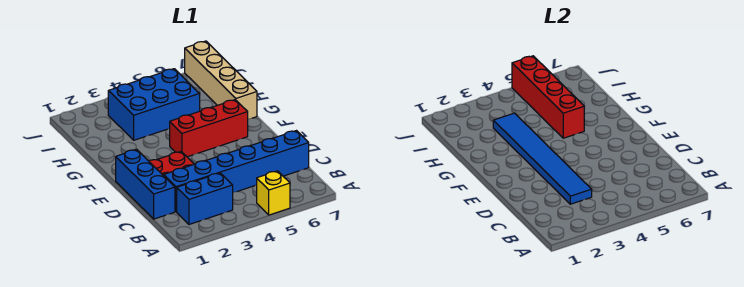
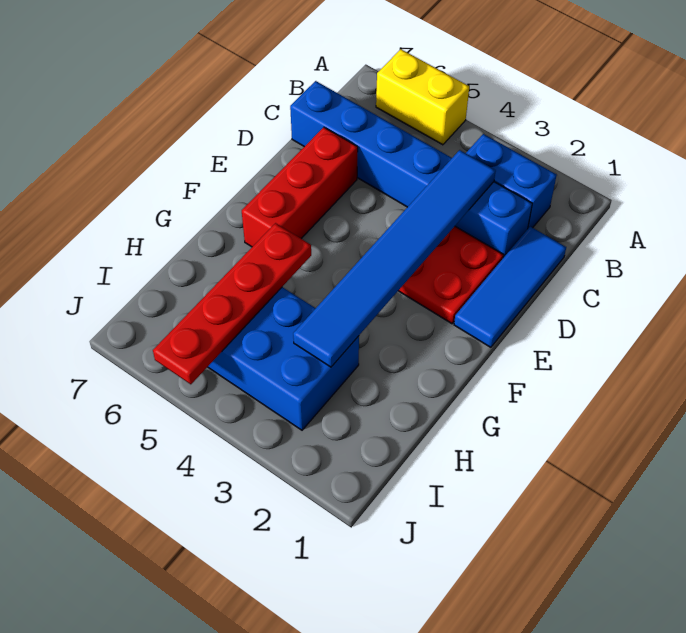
yellow brick A5 level 1 -> yellow brick A5:A6 level 1
blue brick C1:E1 level 1 -> blue tile C1:E1 level 1
red brick F4:F6 level 1 -> red brick D6:F6 level 1
red brick G5:J5 level 2 -> red plate G5:J5 level 2
tan brick G7:J7 level 1 -> none

